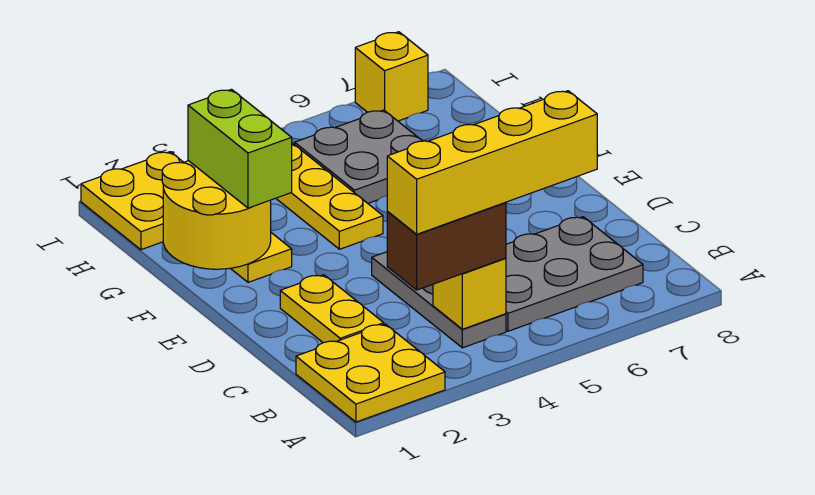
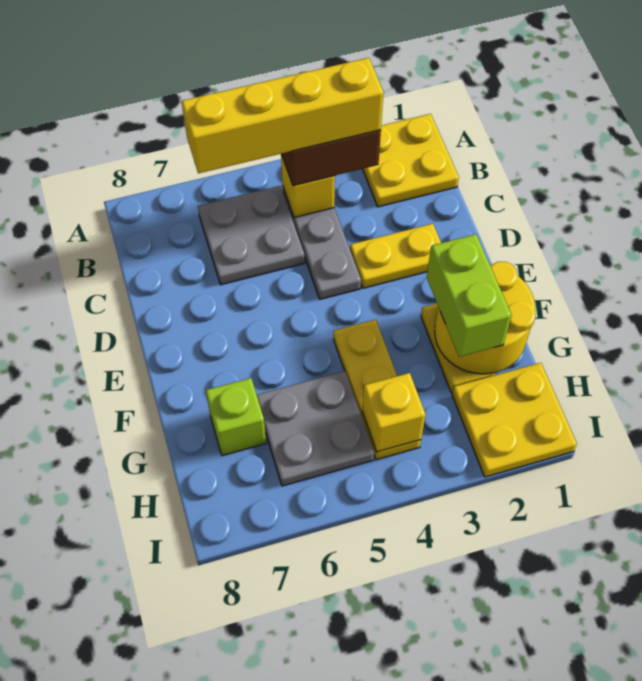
grey plate B5:C7 level 1 -> grey plate B5:C6 level 1
yellow plate C2:D2 level 1 -> yellow plate D2:D3 level 1
none -> lime brick G7 level 1
yellow brick I7 level 1 -> yellow brick H4 level 2

